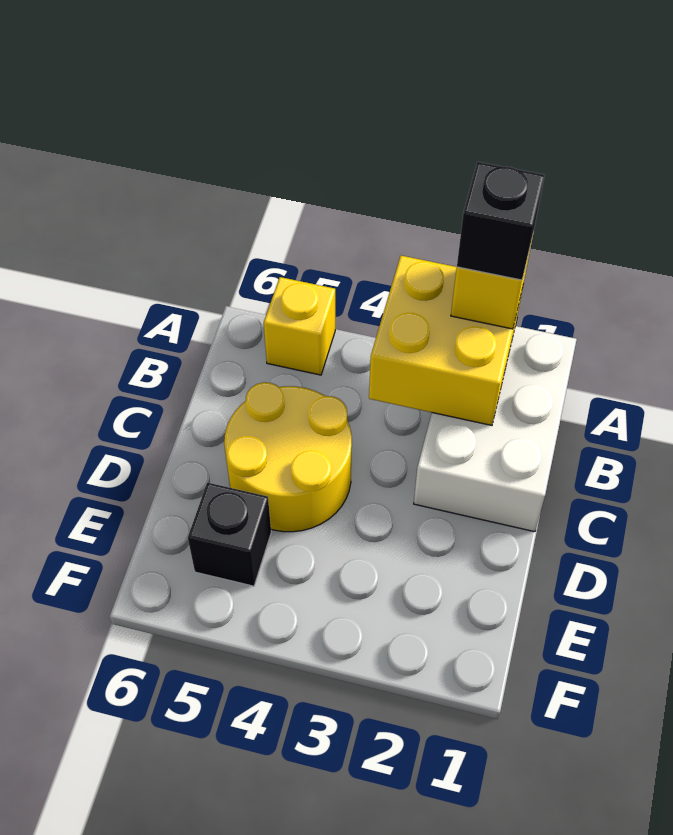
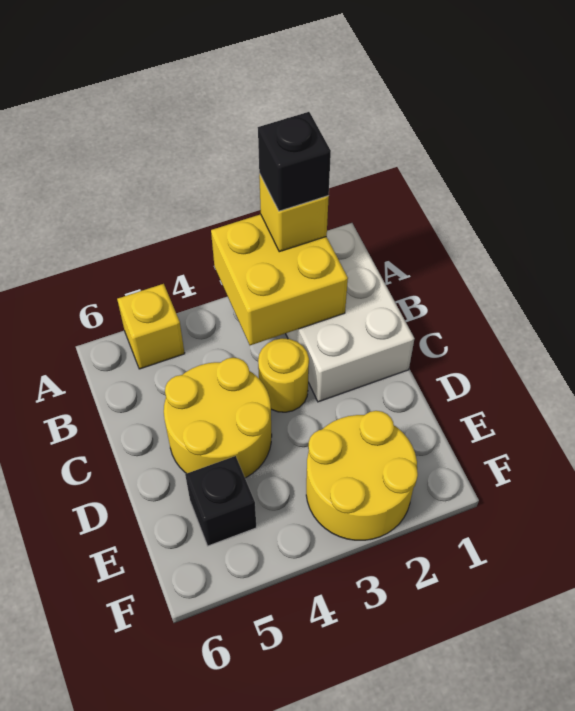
none -> yellow round brick C3 level 1
none -> yellow round brick E2:F3 level 1

